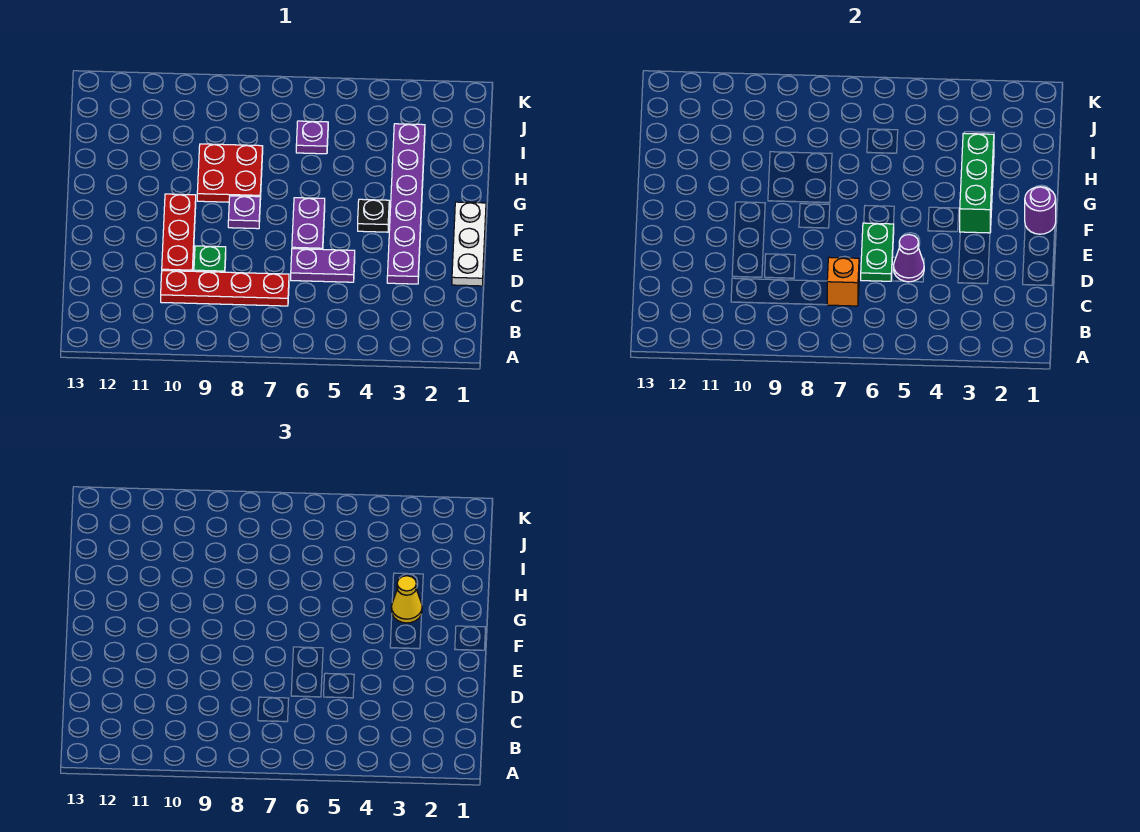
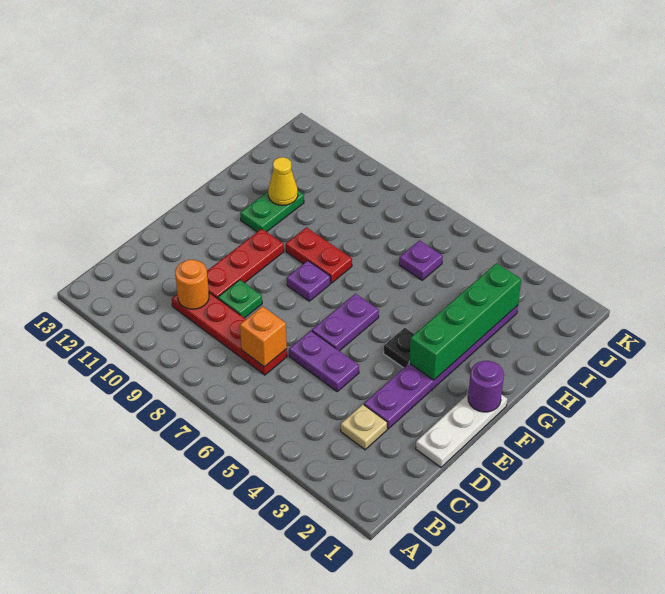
none -> tan plate C3 level 1
none -> orange round brick C10 level 2
purple cone D5 level 2 -> none
green plate D6:E6 level 2 -> green plate G11:H11 level 1
green brick F3:H3 level 2 -> green brick F3:I3 level 2
yellow cone G3 level 3 -> yellow cone H11 level 2
red plate G8:H9 level 1 -> red plate G8:G9 level 1

